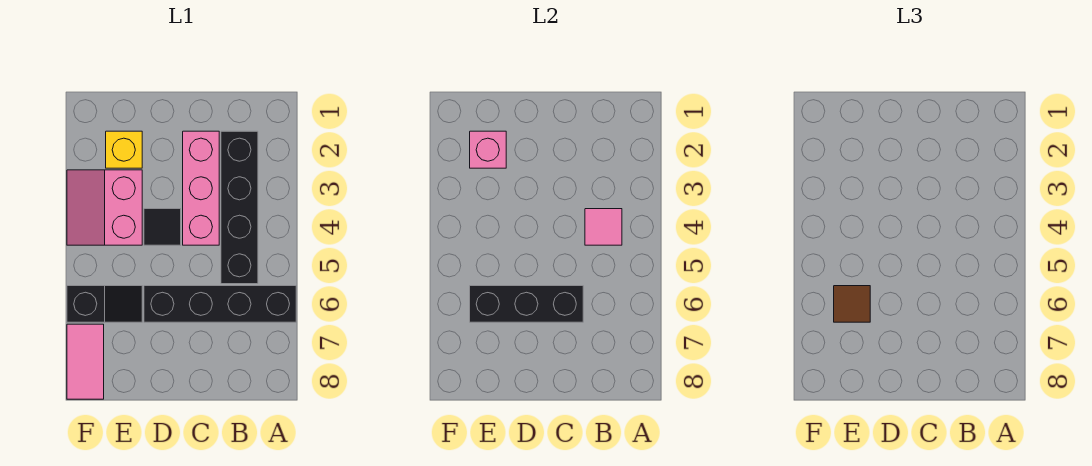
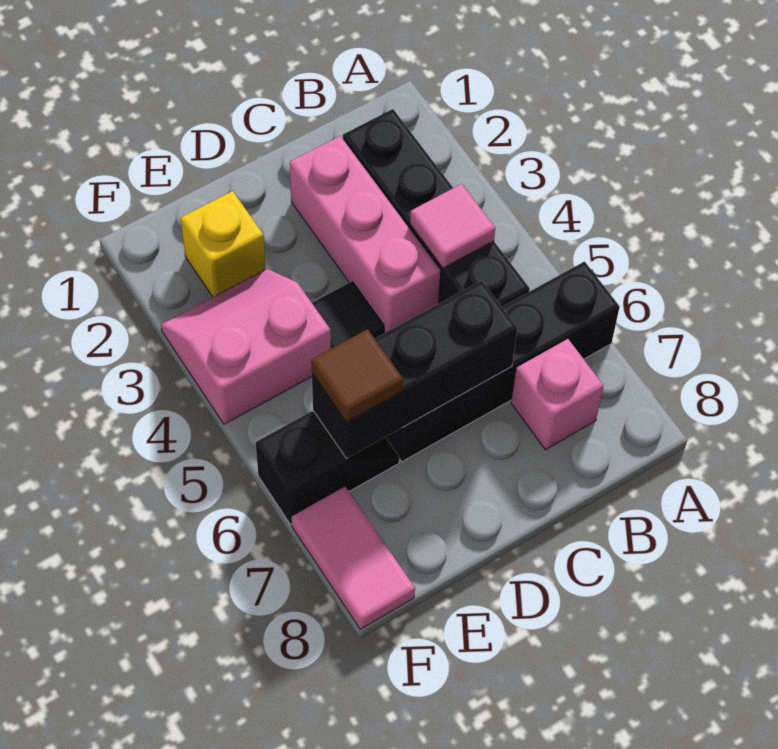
pink brick E2 level 2 -> pink brick B7 level 1
pink slope E3:F4 level 1 top E -> pink slope E3:F4 level 1 top 4

